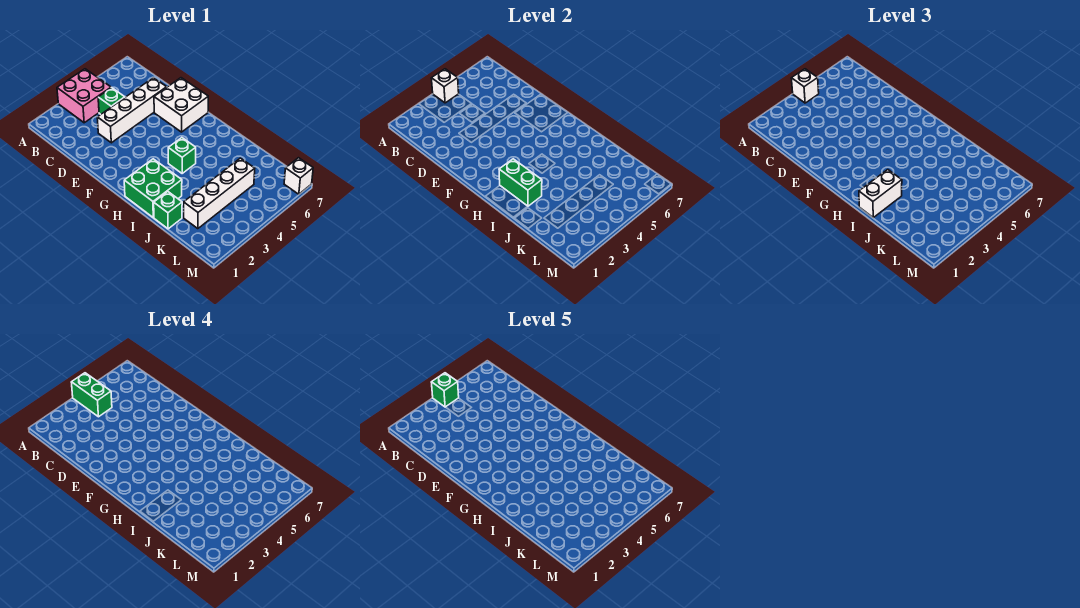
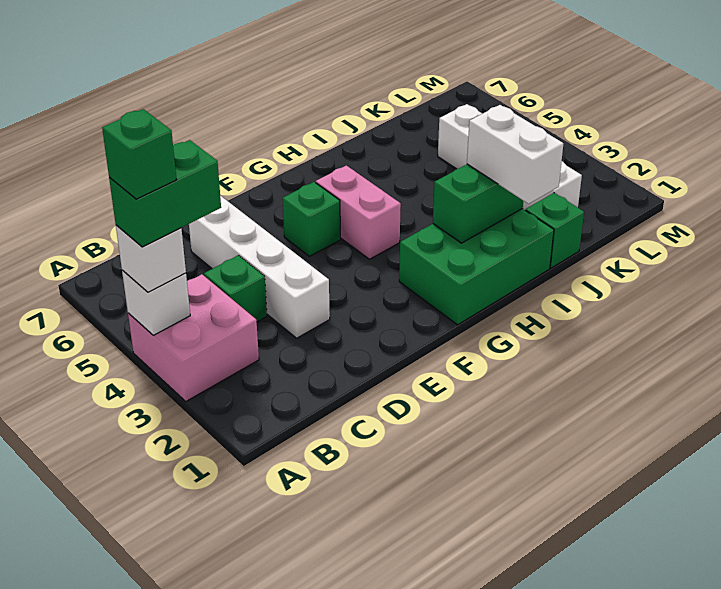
white brick E6:F7 level 1 -> none
none -> pink brick G4:G5 level 1
green brick H1:I2 level 1 -> green brick G1:I2 level 1
green brick H4 level 1 -> green brick F5 level 1
white brick M7 level 1 -> none

